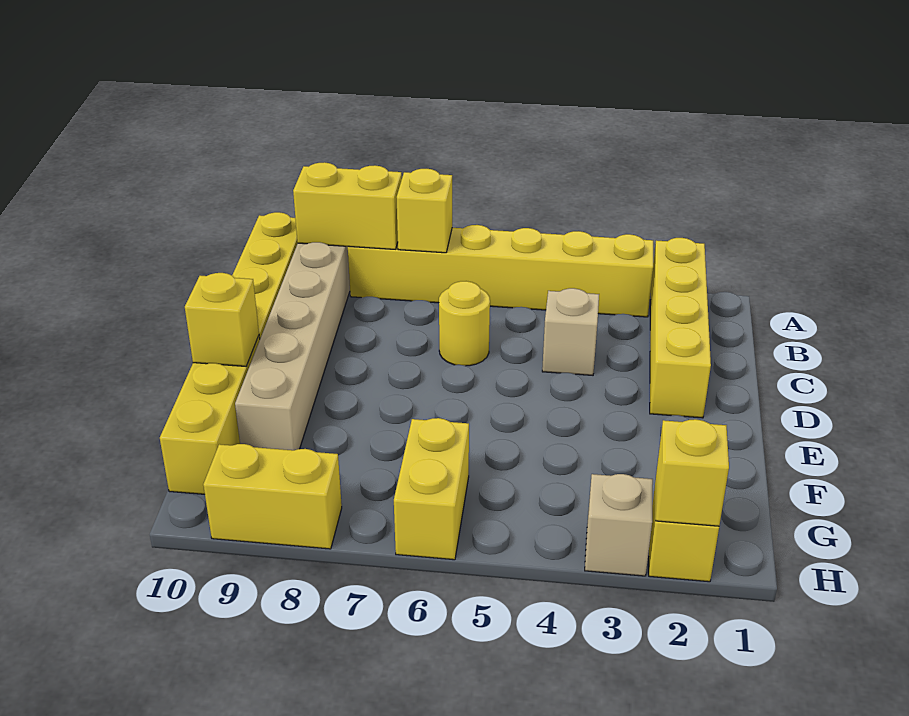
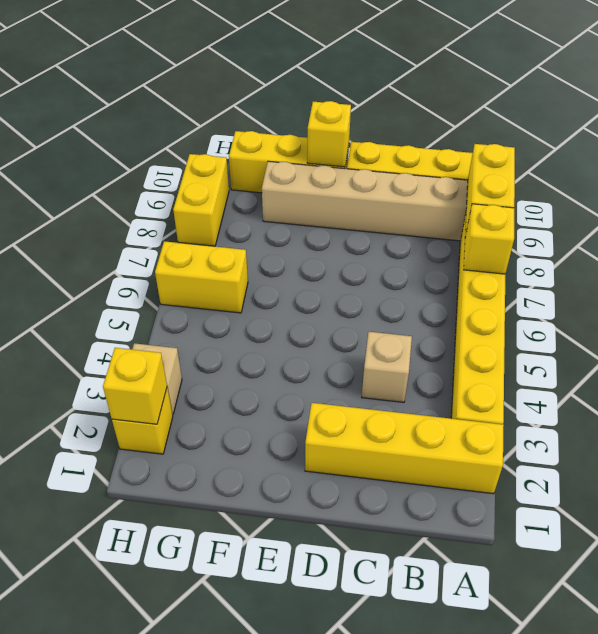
yellow round brick C6 level 1 -> none

